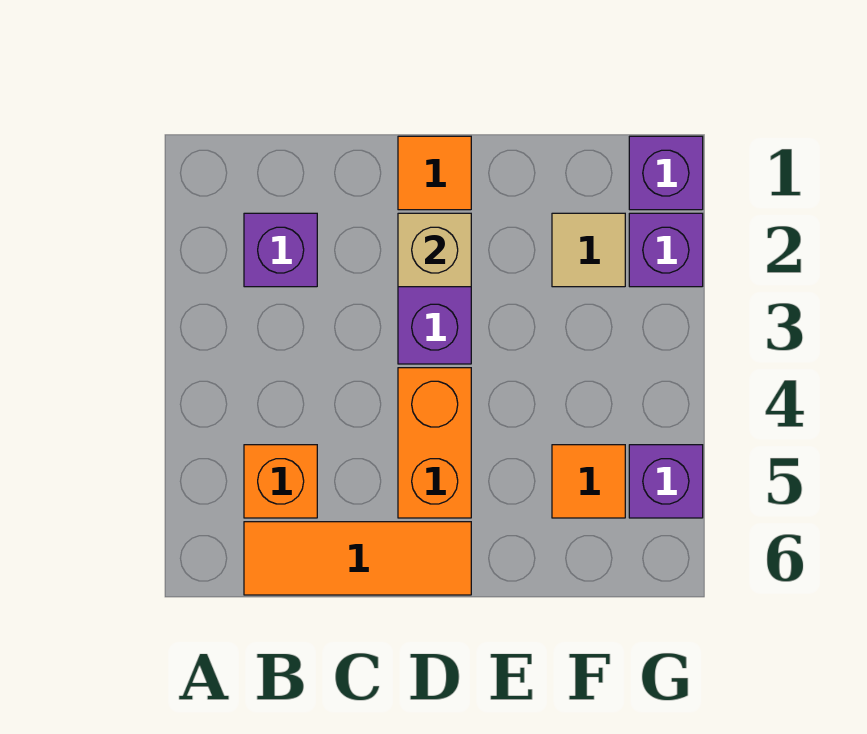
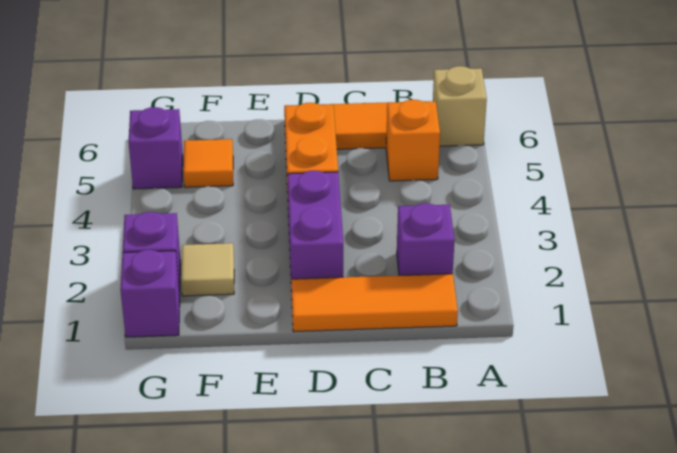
orange tile D1 level 1 -> orange tile B1:D1 level 1
tan brick D2 level 2 -> tan brick A6 level 1

